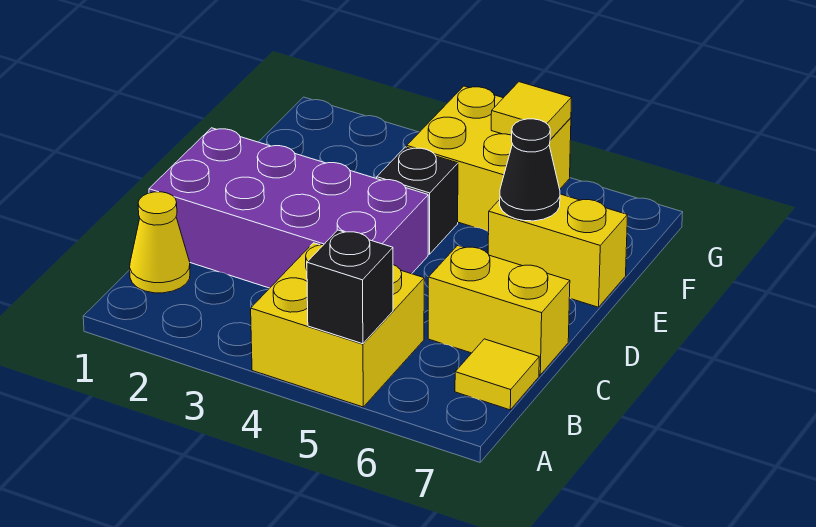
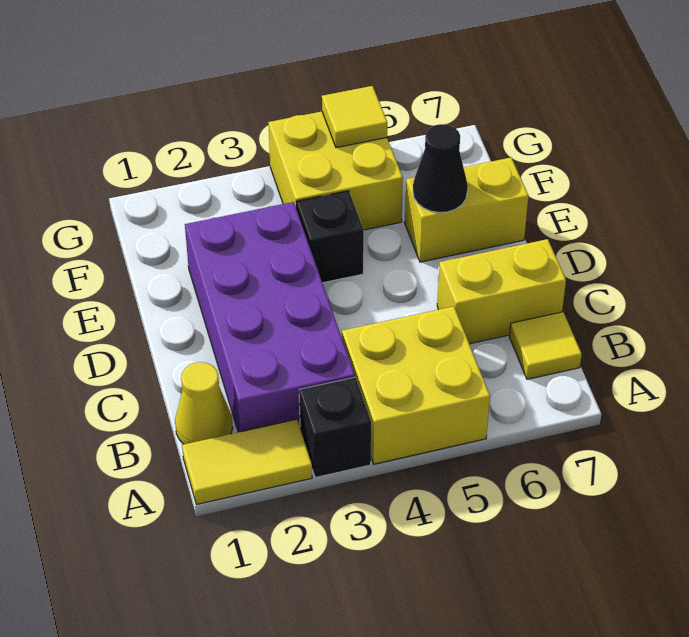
none -> yellow tile A1:A2 level 1
black brick A5 level 2 -> black brick A3 level 1
purple brick C1:D4 level 1 -> purple brick B2:E3 level 1

